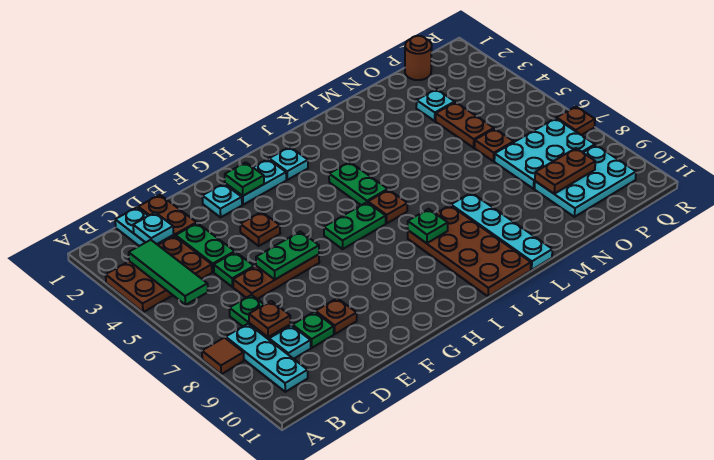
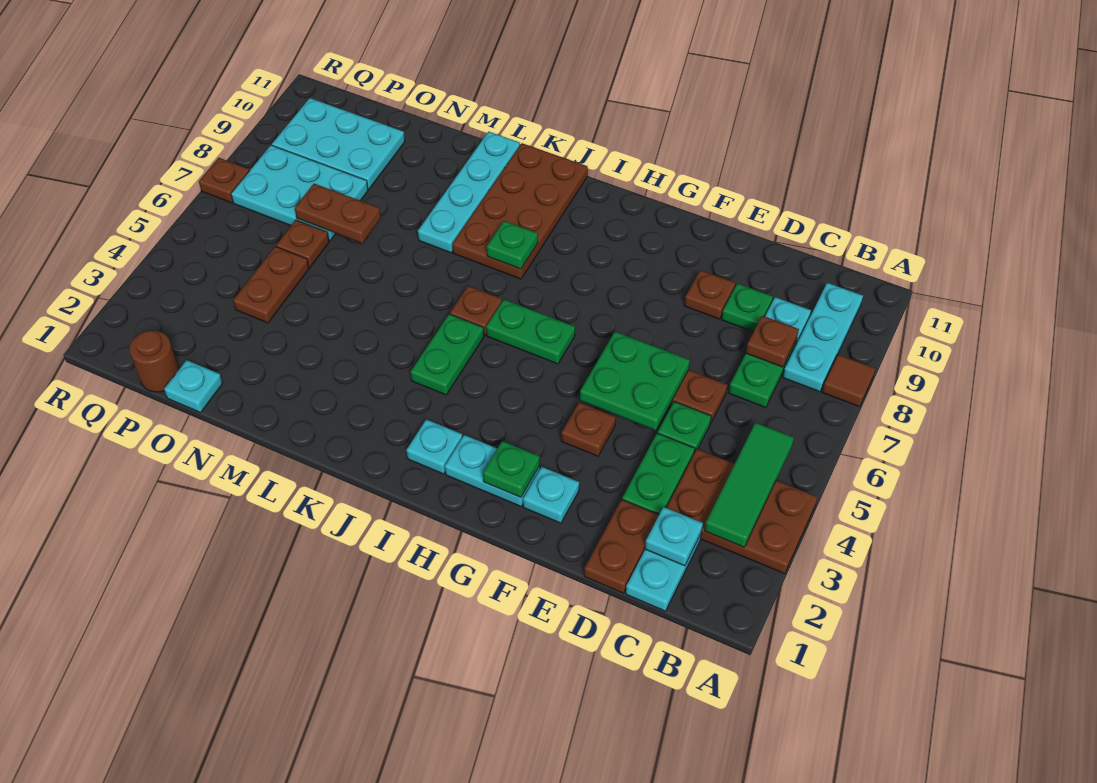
green plate E6:F6 level 2 -> green plate E5:F6 level 2
cyan plate O3 level 1 -> cyan plate O1 level 1
brown plate O9:P9 level 2 -> brown plate N7:O7 level 2

